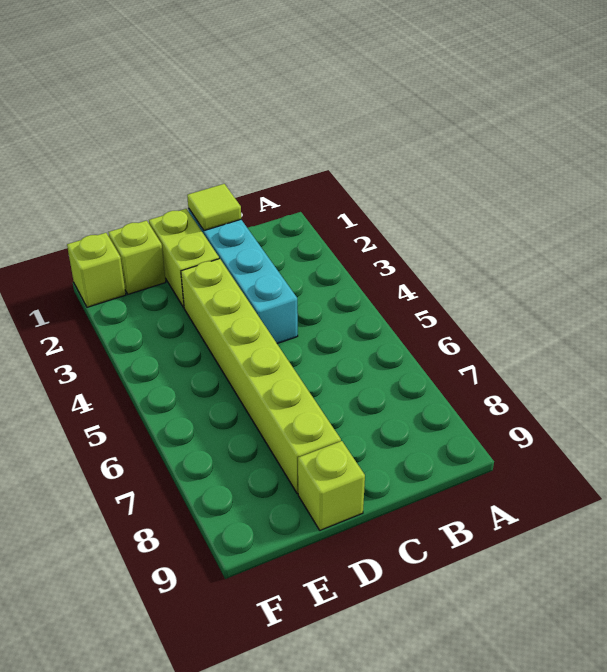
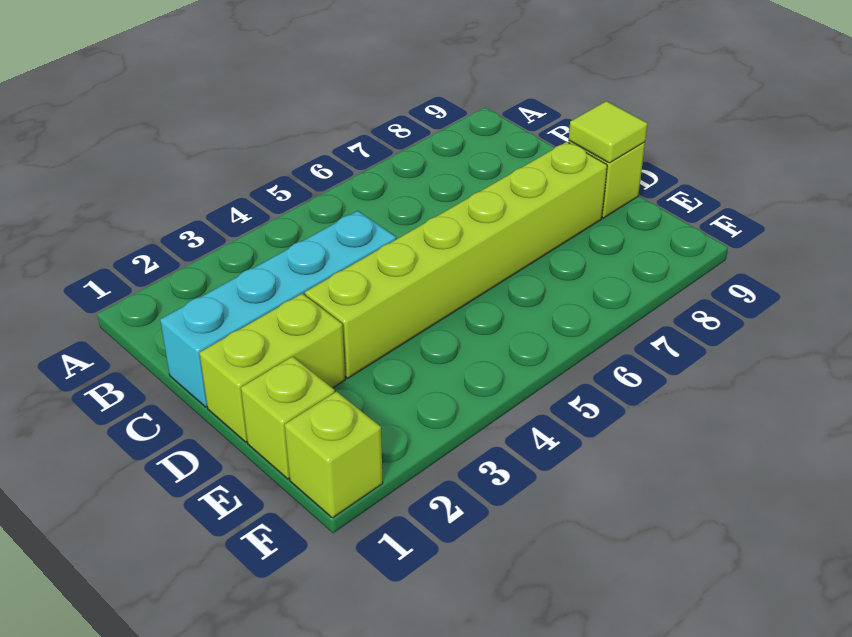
lime tile C1 level 2 -> lime tile D9 level 2

